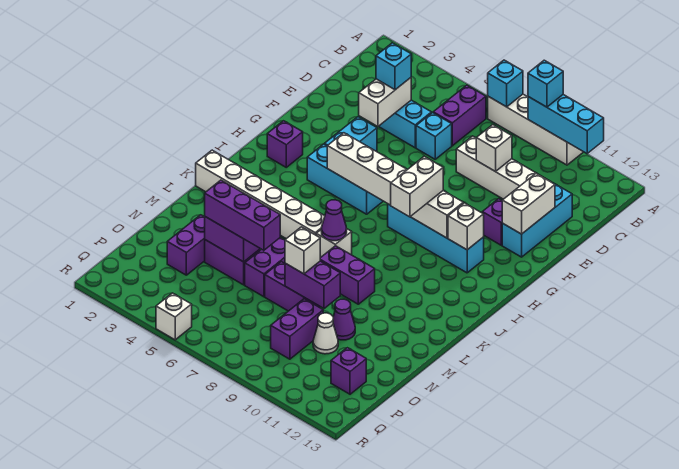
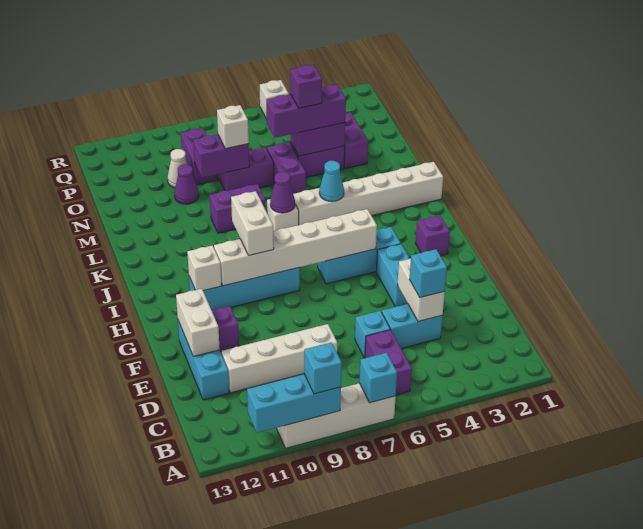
white brick D9 level 2 -> none
none -> cyan cone K5 level 2
purple brick P12 level 1 -> purple brick N5 level 4

